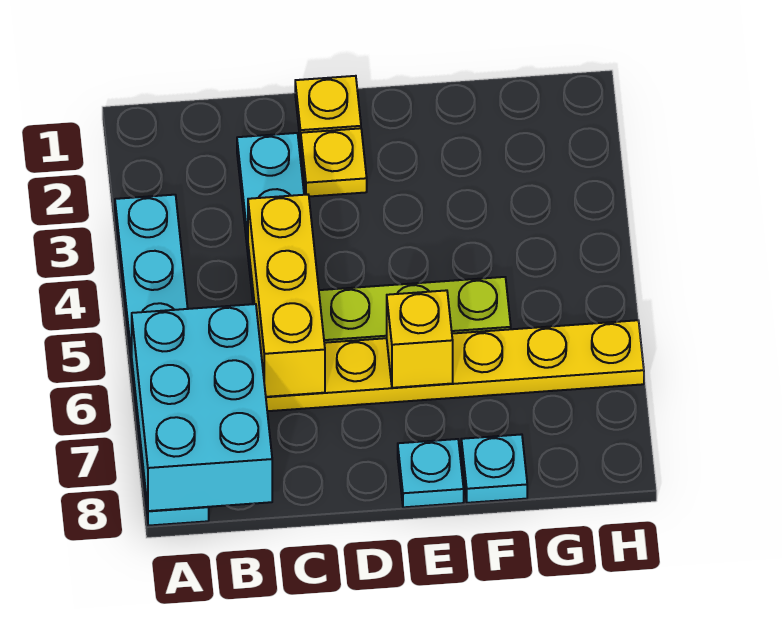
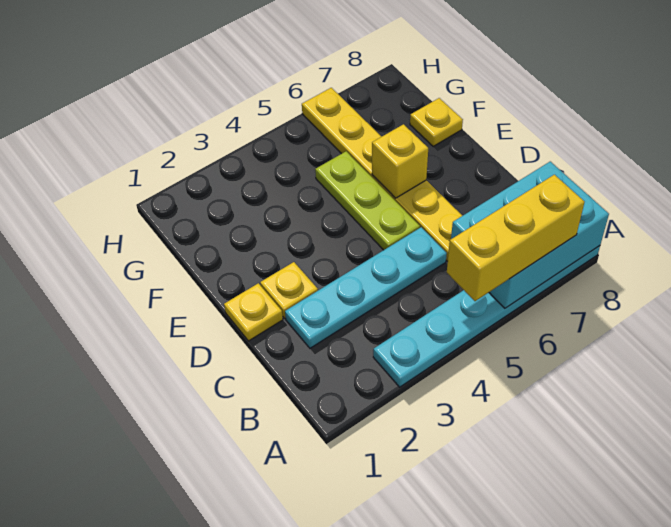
yellow brick C4:C6 level 2 -> yellow brick A5:A7 level 3
cyan plate E8 level 1 -> none
cyan plate F8 level 1 -> yellow plate F8 level 1

